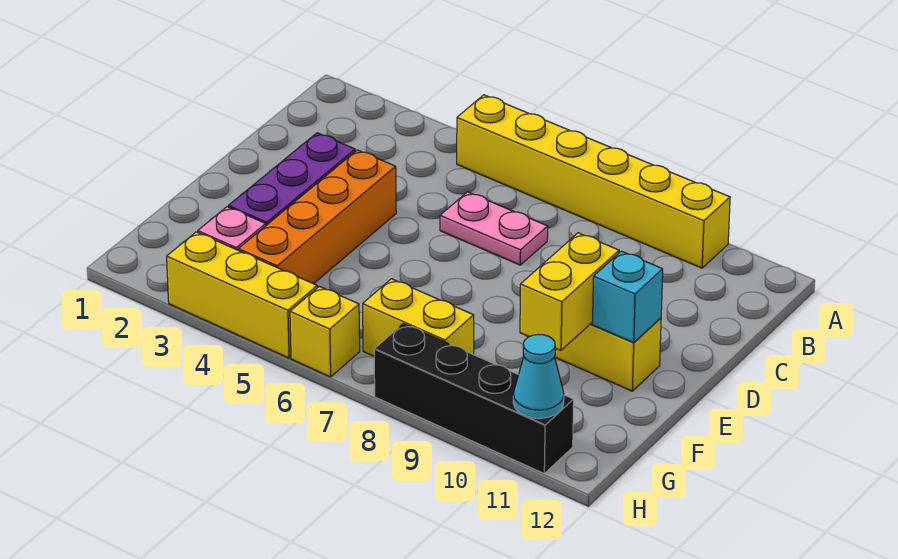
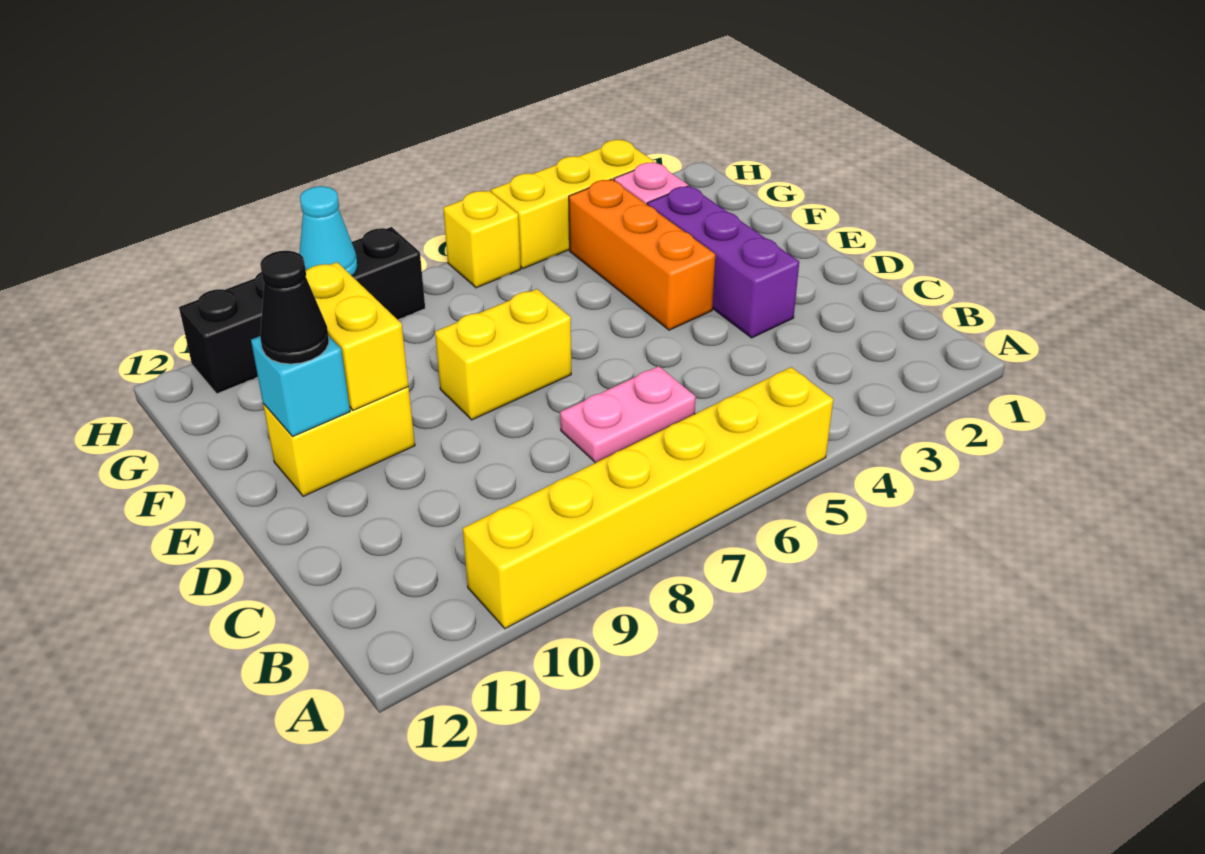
orange brick D4:G4 level 1 -> orange brick E4:G4 level 1
none -> black cone E11 level 3
yellow brick G7:G8 level 1 -> yellow brick E7:E8 level 1
cyan cone H11 level 2 -> cyan cone H9 level 2

